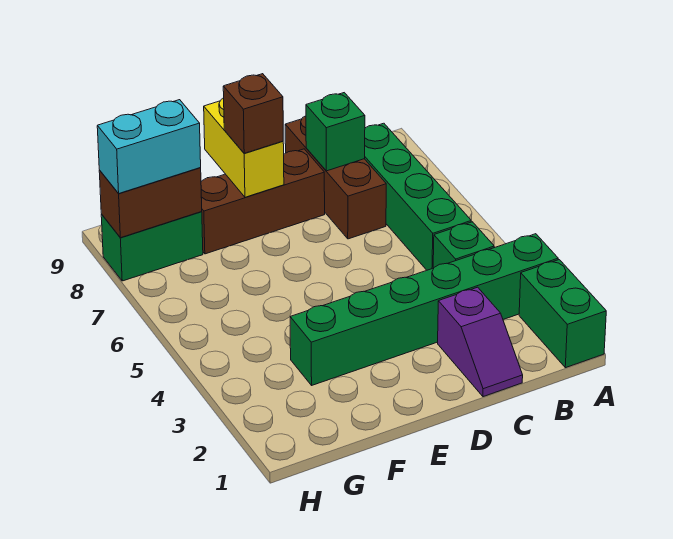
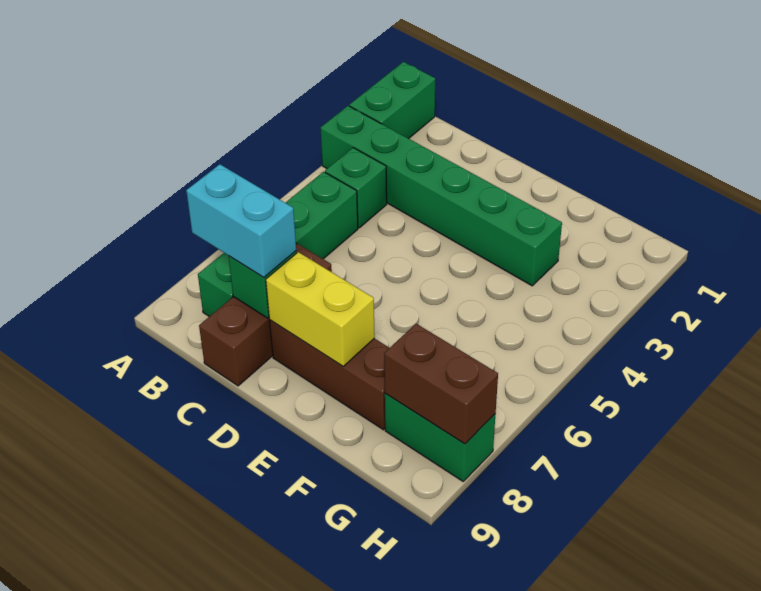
purple slope C1:C2 level 1 top 2 -> none
yellow brick E8:E9 level 2 -> yellow brick D8:E8 level 2
brown brick E8 level 3 -> none
cyan brick G8:H8 level 3 -> cyan brick B8:C8 level 3

